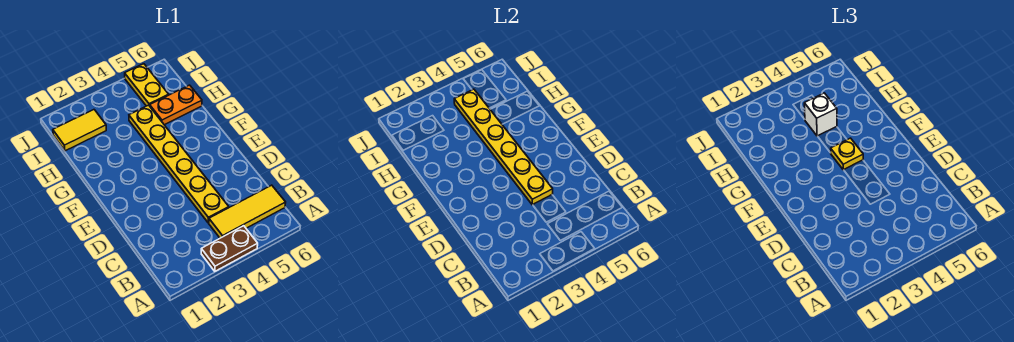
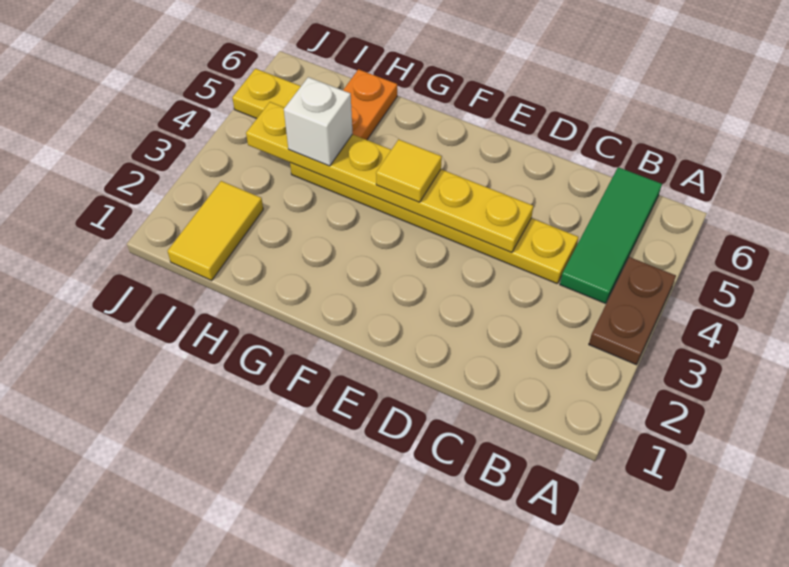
yellow tile B4:B6 level 1 -> green tile B4:B6 level 1
yellow plate F4 level 3 -> yellow tile F4 level 3

